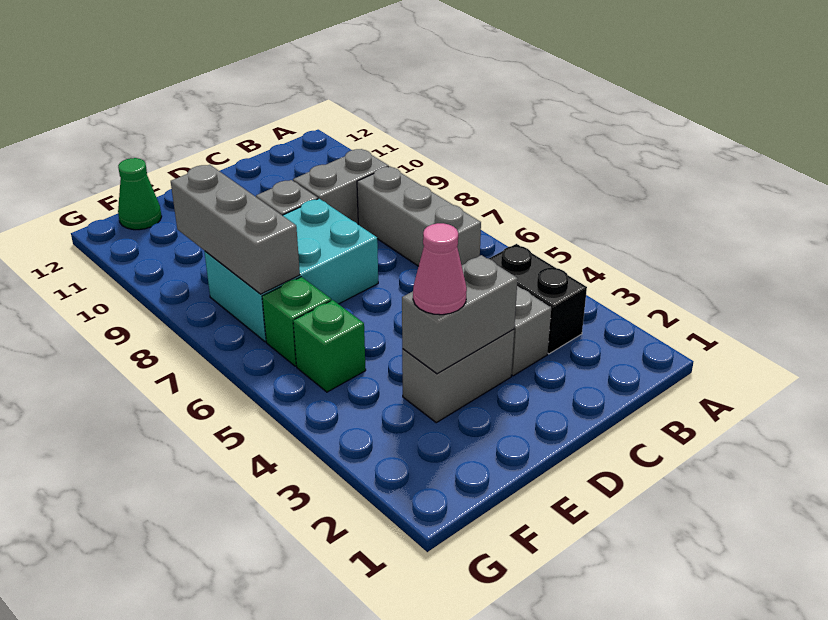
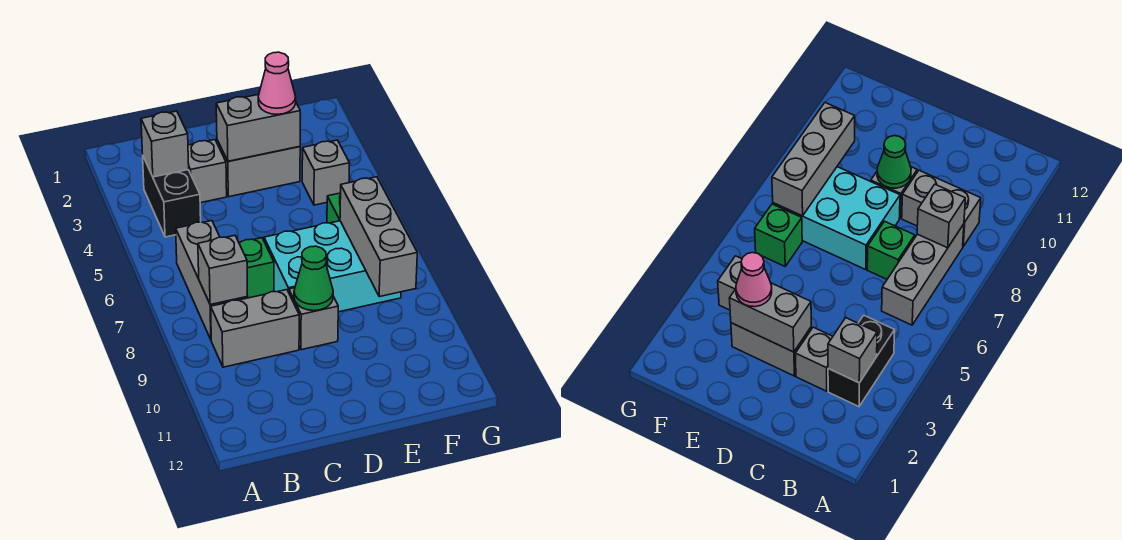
none -> grey brick B3 level 2
none -> grey brick B8 level 2
none -> grey brick F4 level 1
green brick F5 level 1 -> green brick C7 level 1
green cone F12 level 1 -> green cone D9 level 2

